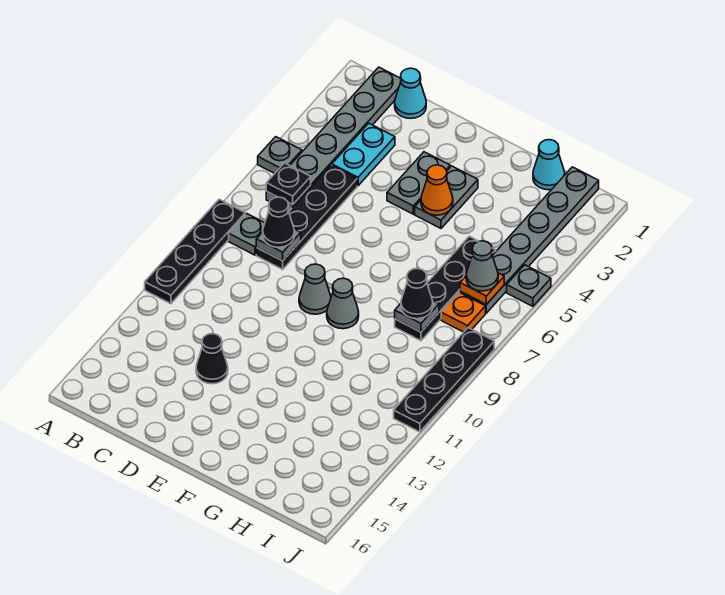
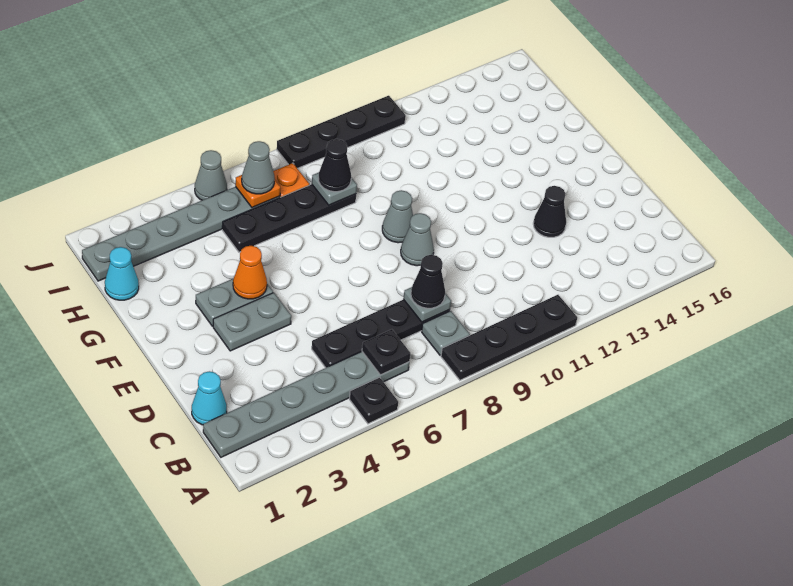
grey plate A5 level 1 -> black plate A5 level 1
cyan plate C3:C4 level 1 -> none
grey plate J5 level 1 -> grey cone J5 level 1

